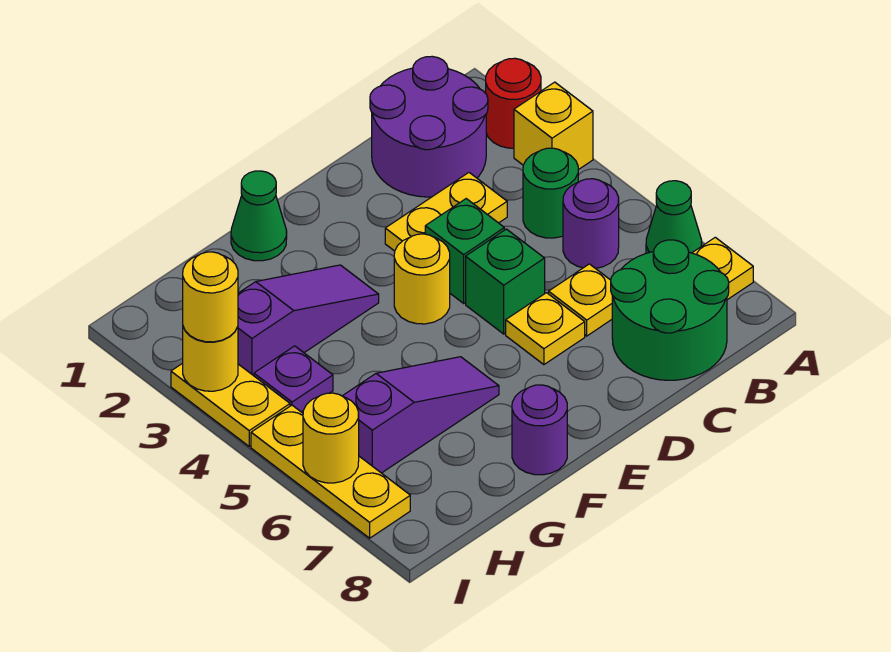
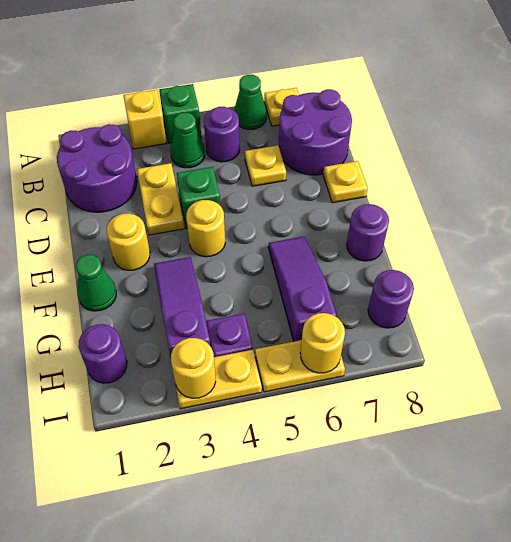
red round brick A2 level 1 -> none
green round brick B4 level 1 -> green cone B4 level 1
green round brick B7:C8 level 1 -> purple round brick B7:C8 level 1
green brick D5 level 1 -> green brick A4 level 1
yellow plate D6 level 1 -> yellow plate D8 level 1
none -> purple round brick H1 level 1
none -> purple round brick H8 level 1
yellow round brick I3 level 3 -> yellow round brick E2 level 1
yellow plate I5:I7 level 1 -> yellow plate I5:I6 level 1

